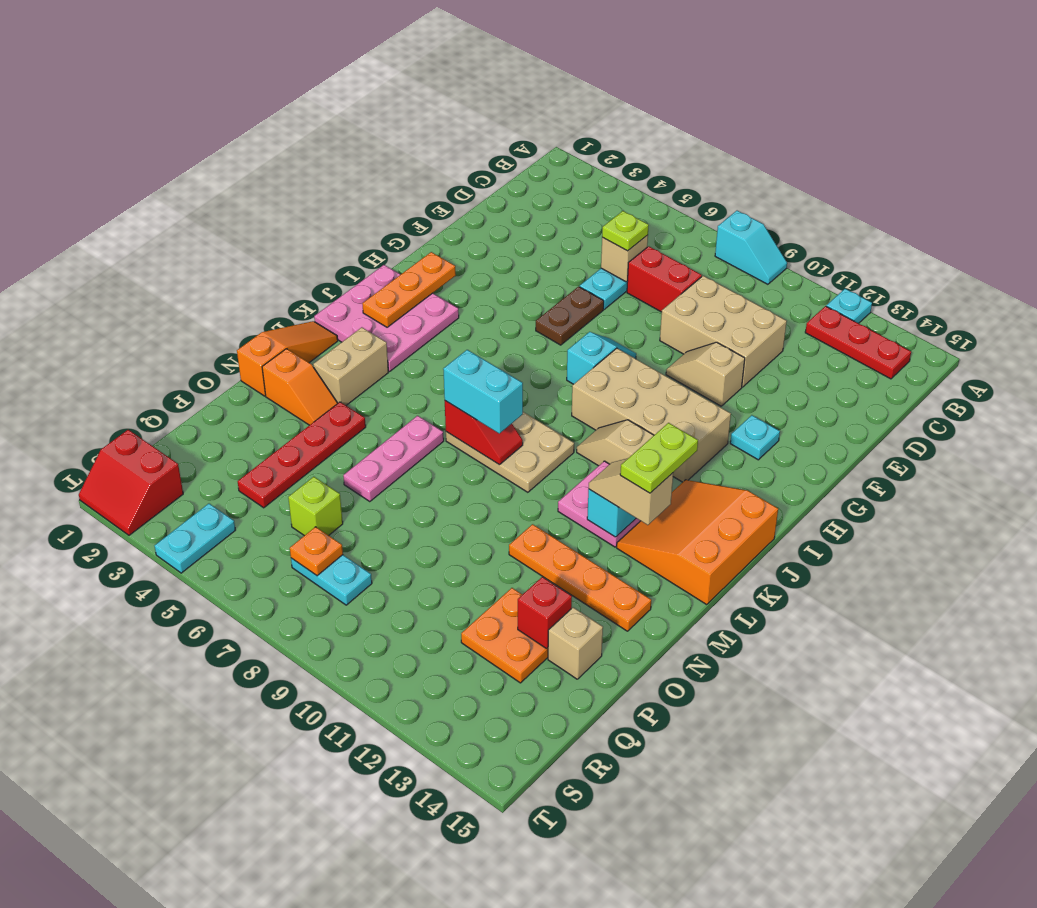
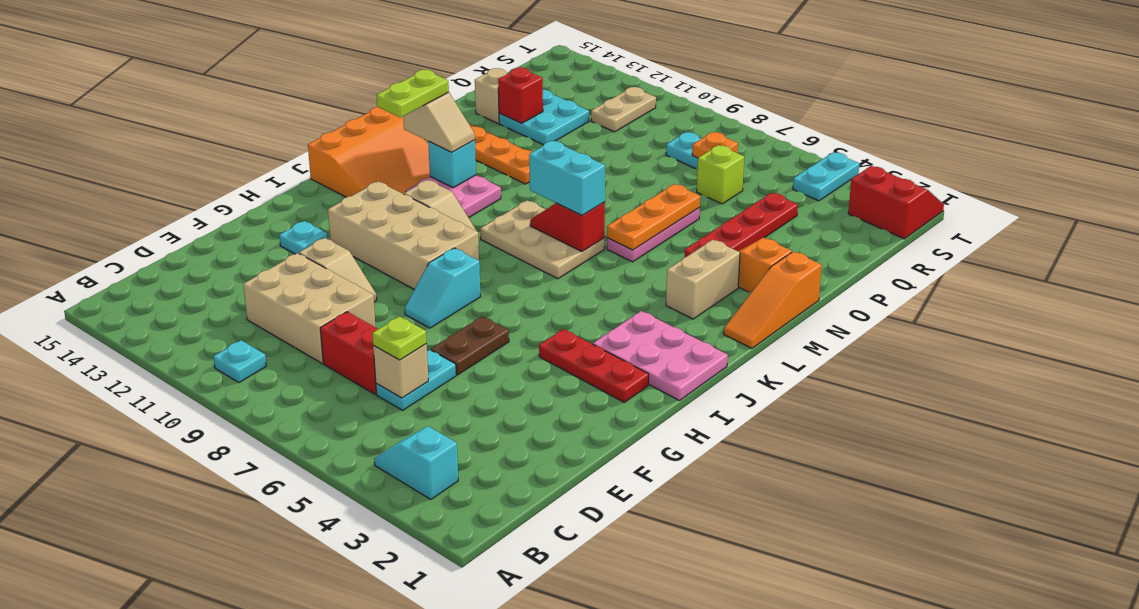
cyan slope A8:A9 level 1 top 8 -> cyan slope B3:B4 level 1 top 3
cyan plate A12 level 1 -> cyan plate B10 level 1
red plate B12:B14 level 1 -> red plate H2:H4 level 1
orange plate H2:J2 level 2 -> orange plate M6:O6 level 2
pink plate I1:K3 level 1 -> pink plate I1:J3 level 1
orange plate P12:Q13 level 1 -> cyan plate P12:Q13 level 1
none -> tan plate R11:S11 level 1

